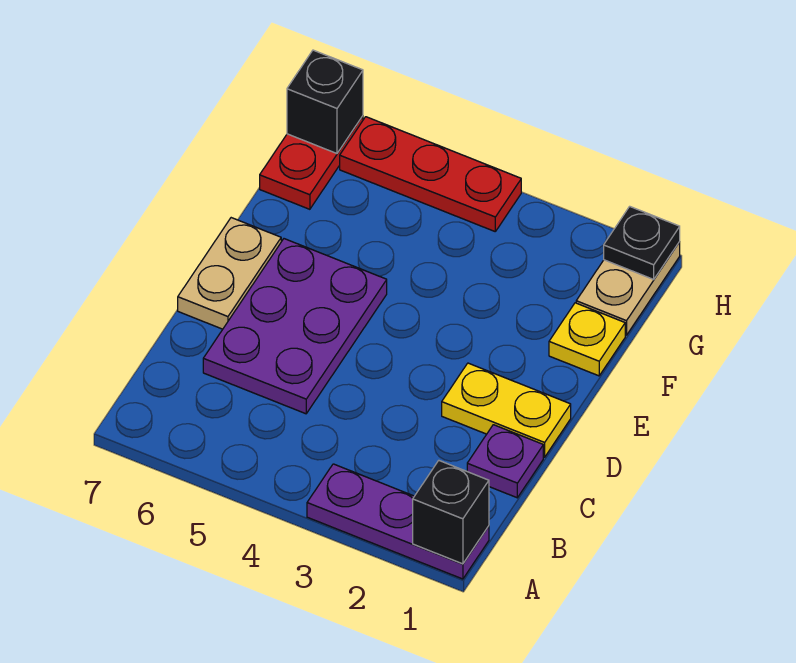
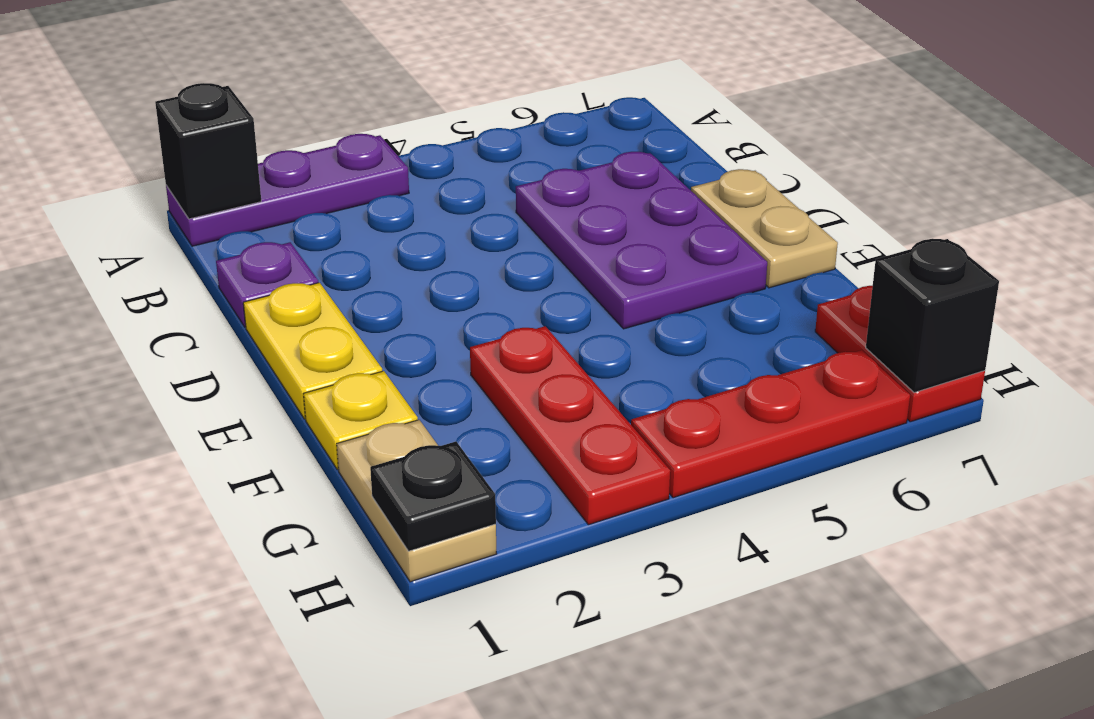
yellow plate D1:D2 level 1 -> yellow plate D1:E1 level 1
none -> red plate F3:H3 level 1

